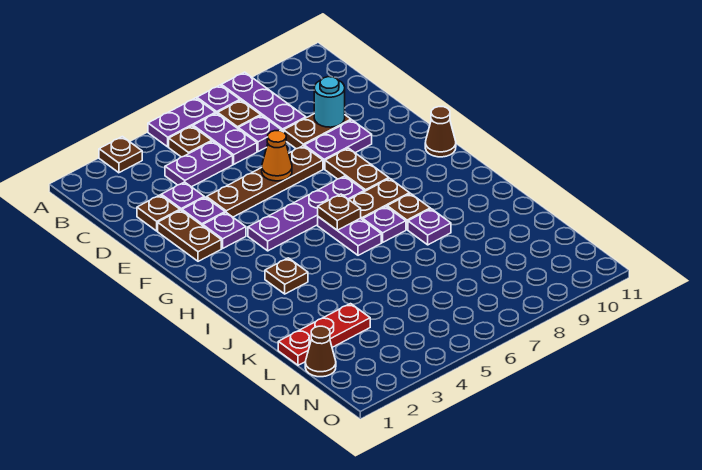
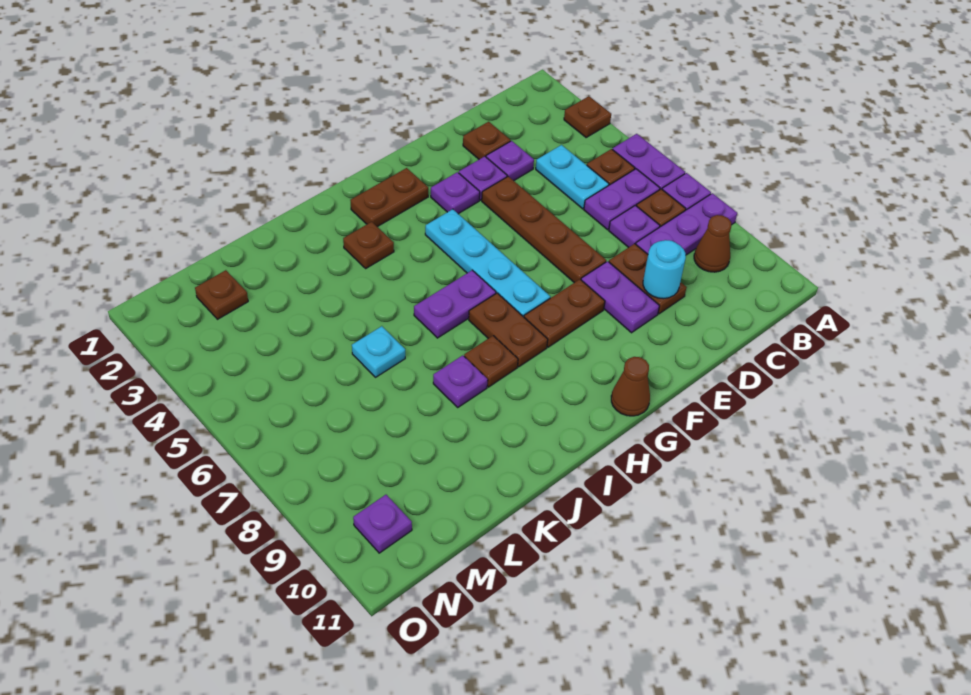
purple plate C4:C5 level 1 -> cyan plate C4:C5 level 1
brown plate E2:F2 level 1 -> brown plate G2:H2 level 1
orange cone E6 level 2 -> none
purple plate G4:G7 level 1 -> cyan plate G4:G7 level 1
brown plate H6 level 2 -> brown plate M2 level 1
purple plate I7 level 1 -> purple plate N10 level 1
none -> cyan plate K6 level 1
red plate L1:L3 level 1 -> none
brown cone M1 level 1 -> brown cone B9 level 1

